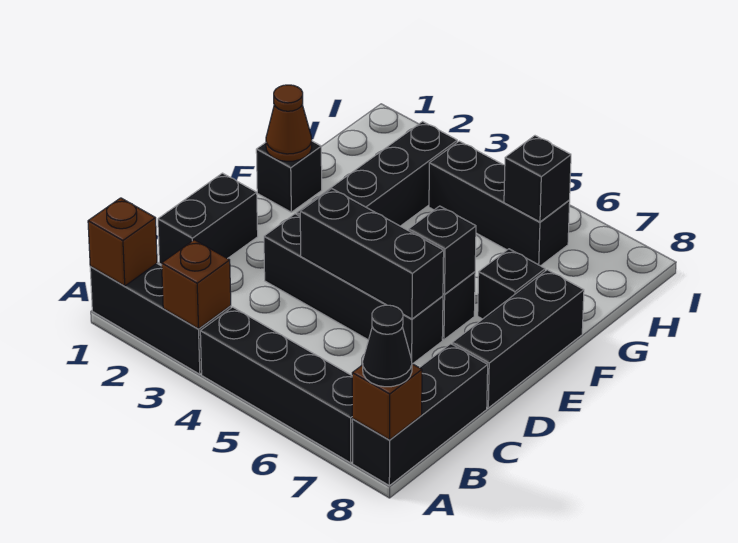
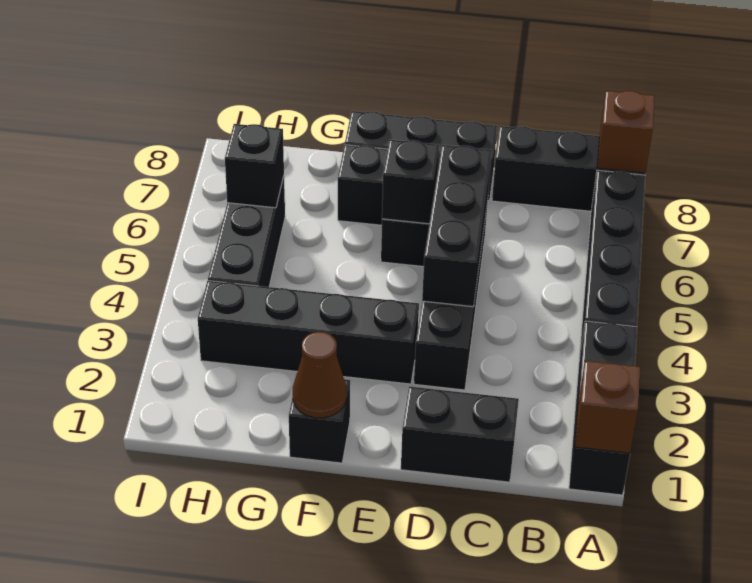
brown brick A3 level 2 -> none
black cone A8 level 3 -> none

